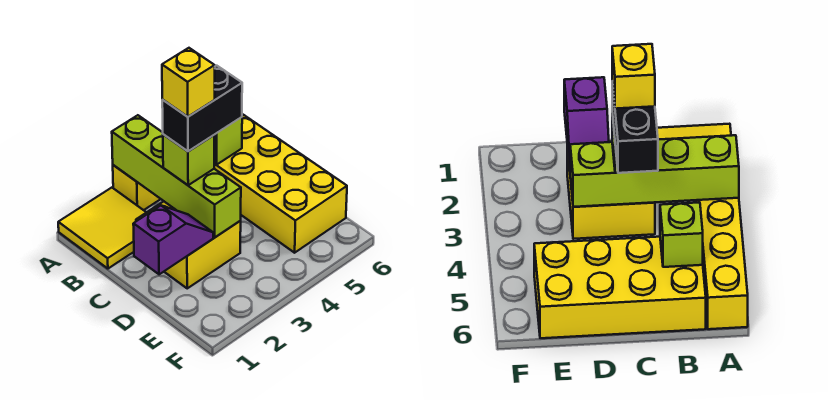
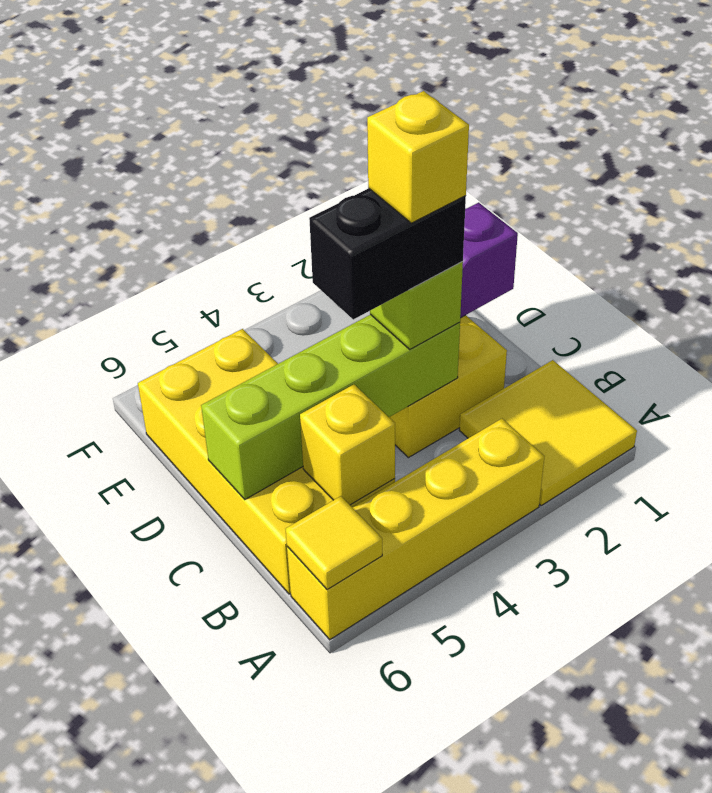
lime brick A3:D3 level 2 -> lime brick C3:C6 level 2
none -> yellow tile A6 level 2
lime brick B5 level 2 -> yellow brick B5 level 2

